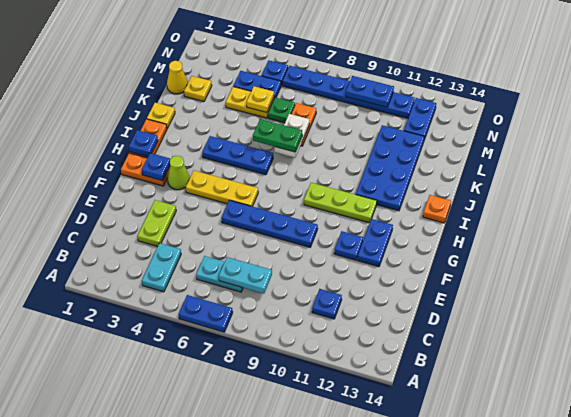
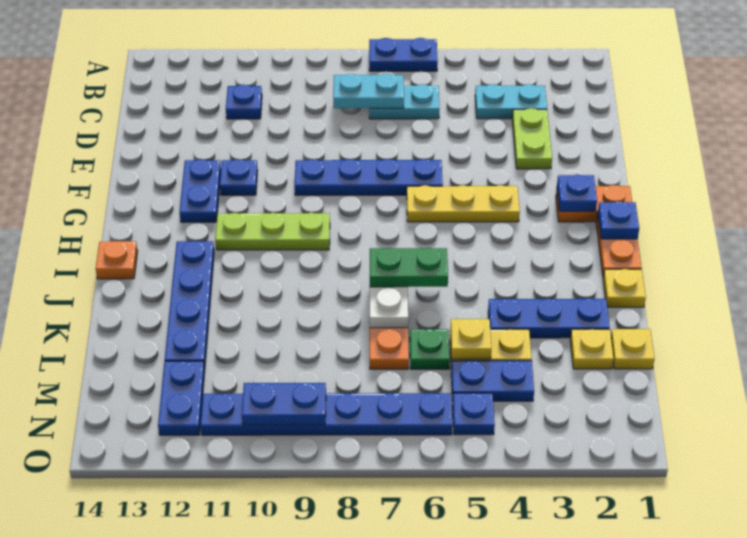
cyan plate B4:C4 level 1 -> cyan plate C3:C4 level 1
lime cone G3 level 1 -> none
blue plate I4:I6 level 1 -> blue plate K2:K4 level 1
blue plate I11:L12 level 1 -> blue plate I12:L12 level 1
yellow cone L1 level 1 -> yellow plate L1 level 1

